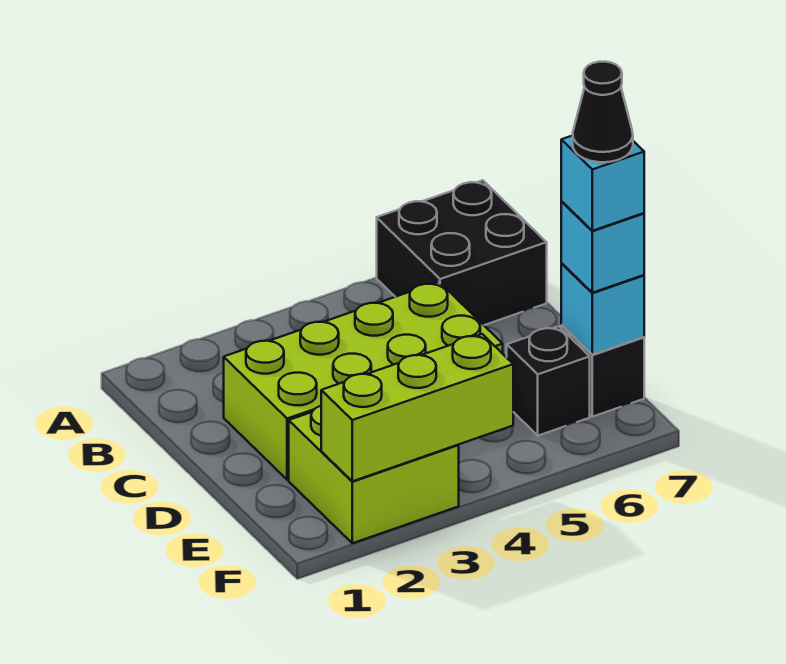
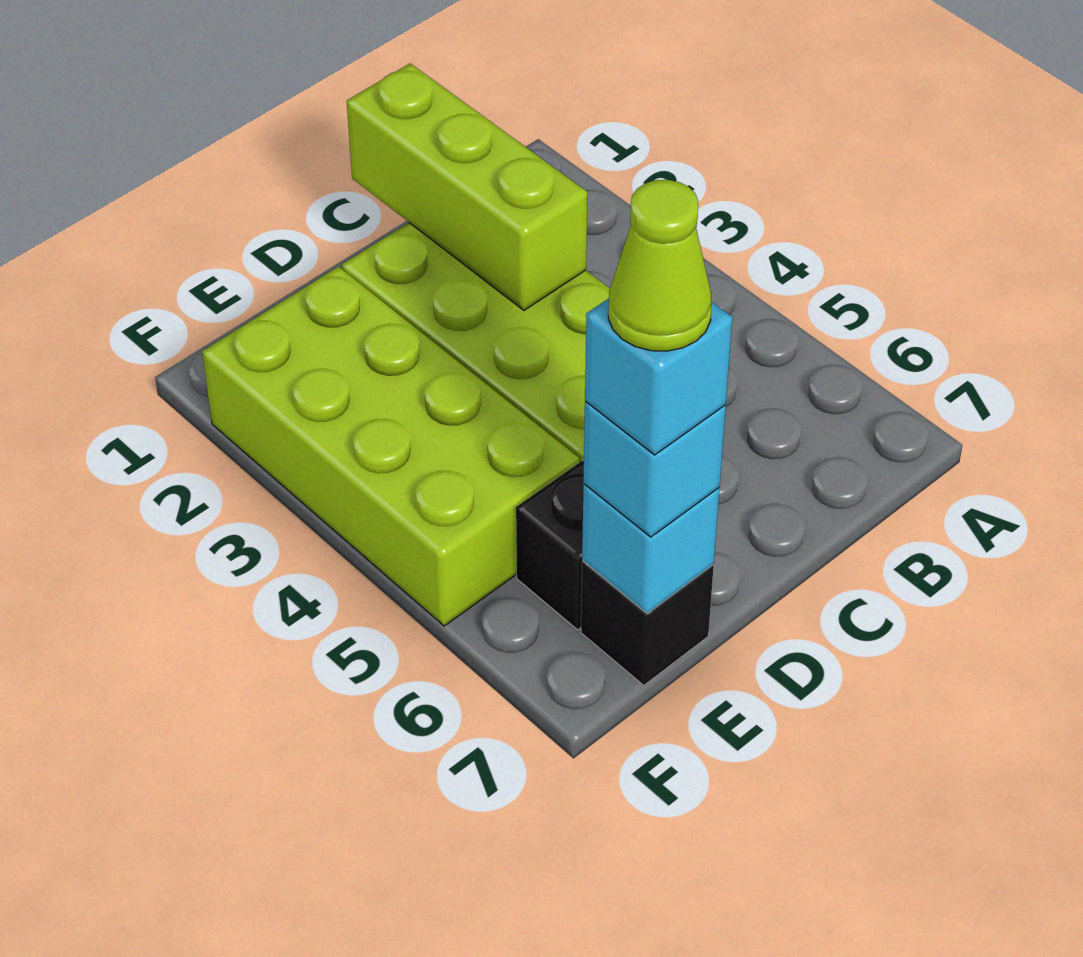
black brick A6:B7 level 1 -> none
lime brick E2:F3 level 1 -> lime brick E2:F5 level 1
black cone E7 level 5 -> lime cone E7 level 5
lime brick F2:F4 level 2 -> lime brick C1:C3 level 2

